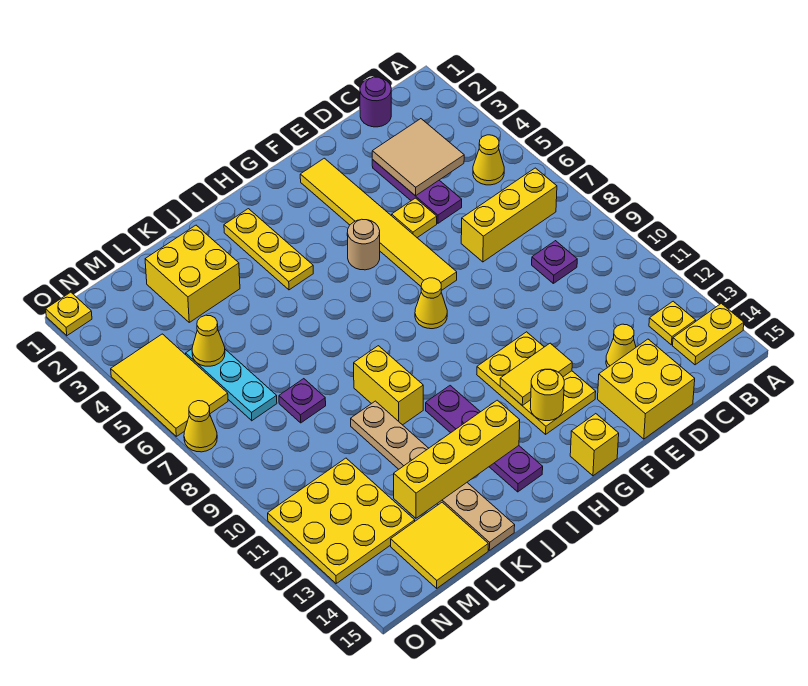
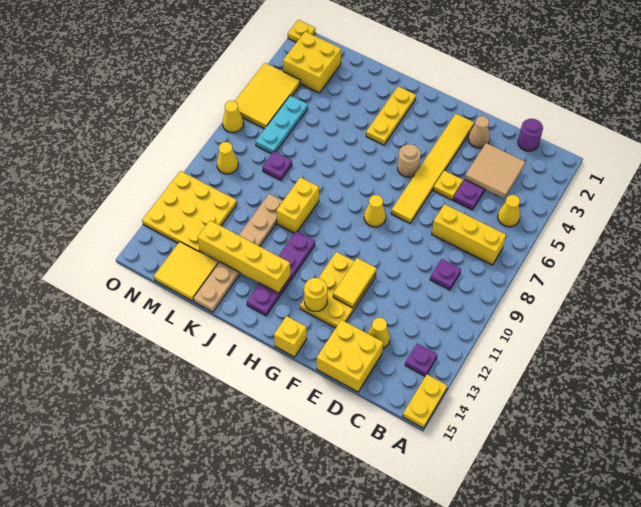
yellow plate A14:B14 level 1 -> yellow plate A14:A15 level 1
yellow plate B13 level 1 -> purple plate B13 level 1
none -> tan cone E2 level 1
yellow tile F12:G12 level 2 -> yellow tile F11:F12 level 2
yellow brick K2:L3 level 1 -> yellow brick M2:N3 level 1
yellow cone M5 level 2 -> yellow cone N9 level 1

